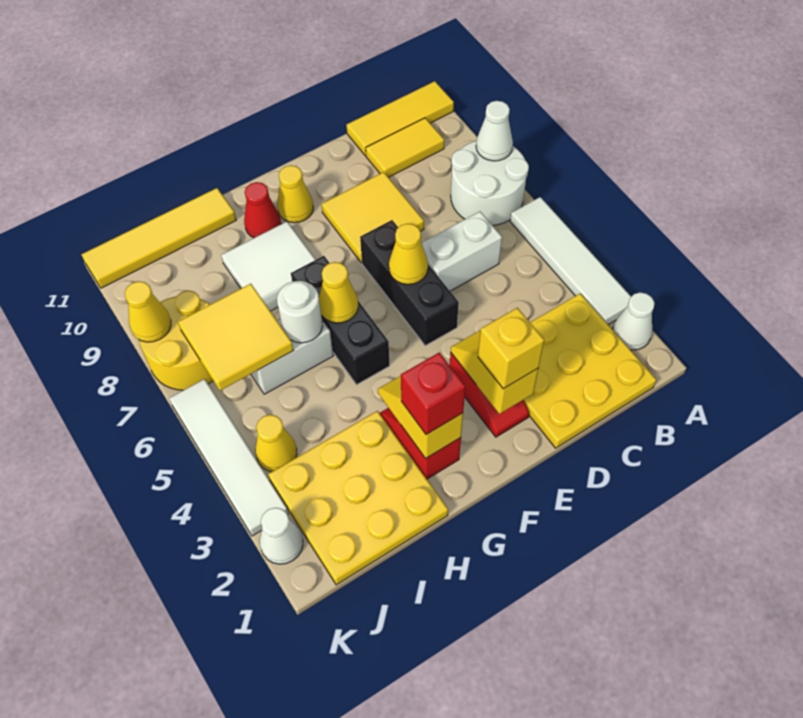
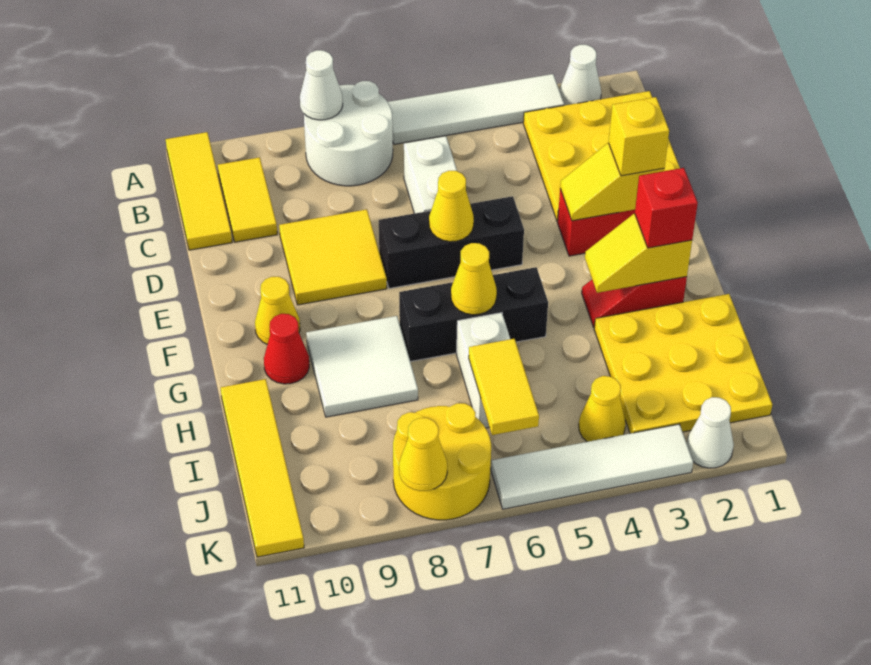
white round brick H6 level 2 -> none
yellow tile I6:J7 level 2 -> yellow tile I6:J6 level 2

